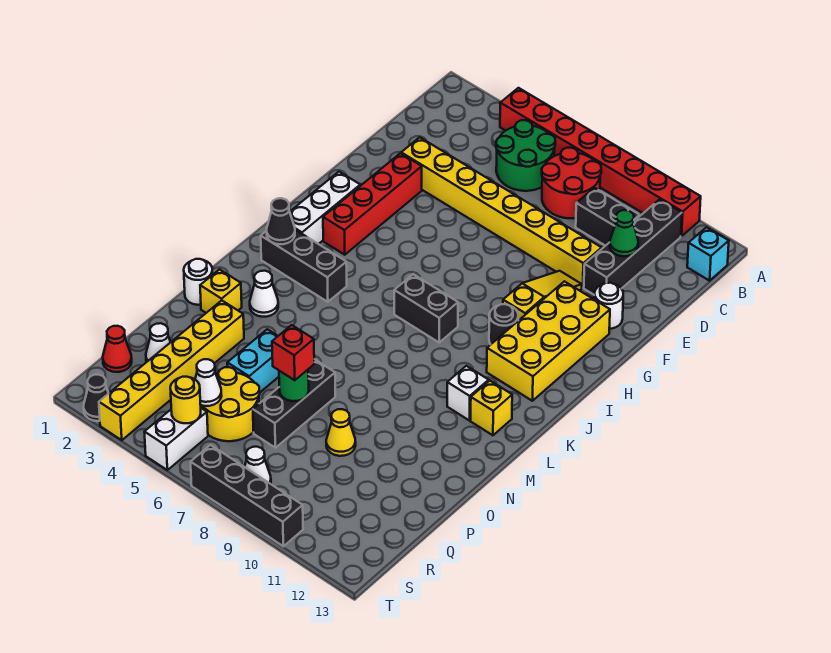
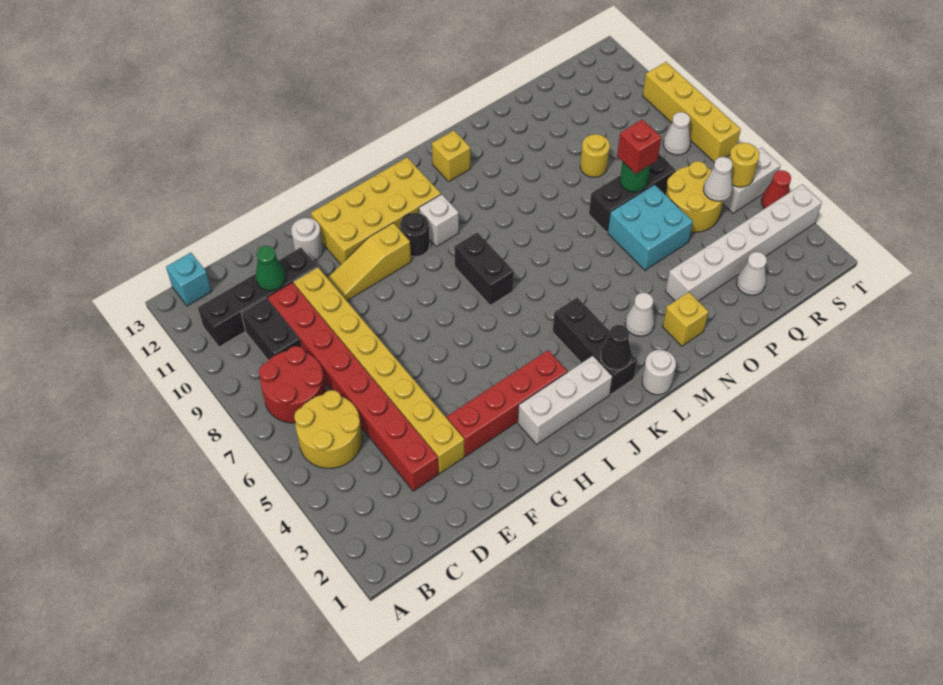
red brick A4:A11 level 1 -> red brick D3:D10 level 1
green round brick B5:C6 level 1 -> yellow round brick B5:C6 level 1
white brick L11 level 1 -> white brick J10 level 1
white round brick N1 level 1 -> white round brick L1 level 1
yellow brick O3:T3 level 1 -> white brick O3:T3 level 1
cyan brick O5:P5 level 1 -> cyan brick O5:P6 level 1
yellow cone P9 level 1 -> yellow round brick P9 level 1
red cone R1 level 1 -> red cone T4 level 1
black cone T2 level 1 -> none
black brick T7:T10 level 1 -> yellow brick T7:T10 level 1

